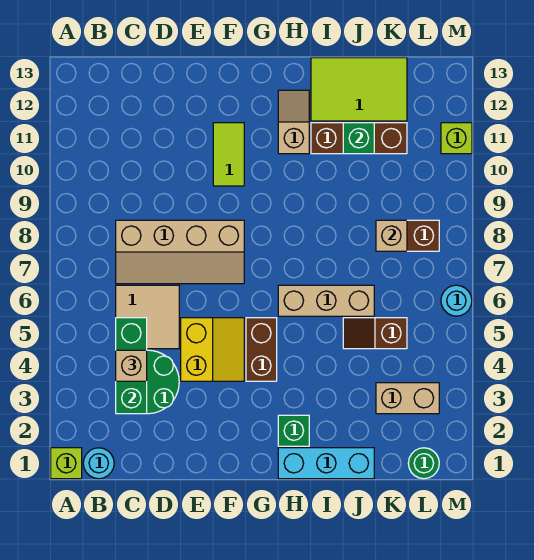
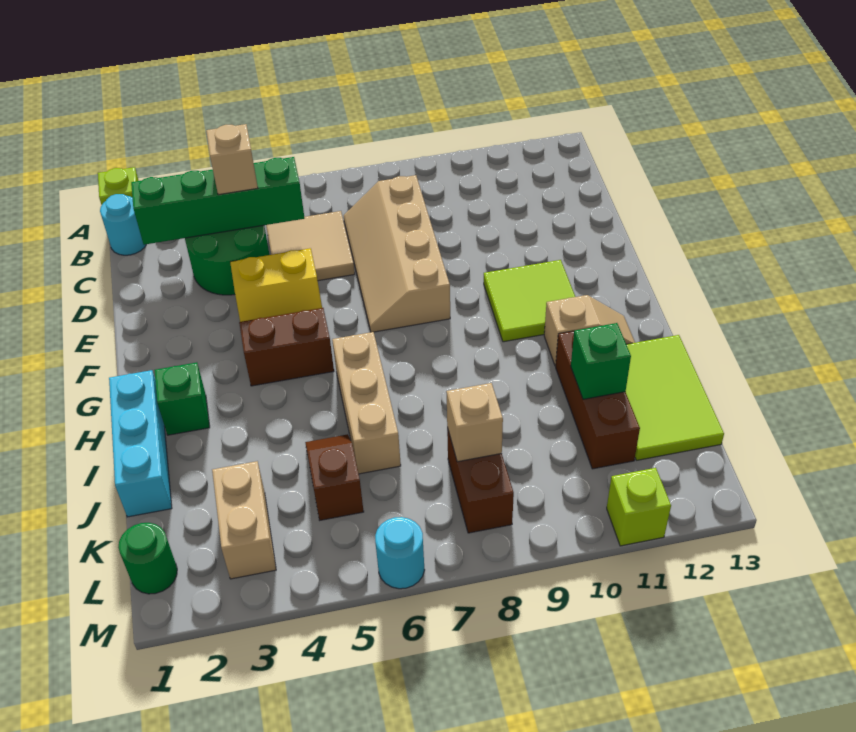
green brick C3:C5 level 2 -> green brick C2:C5 level 2
lime tile F10:F11 level 1 -> lime tile F10:G11 level 1

